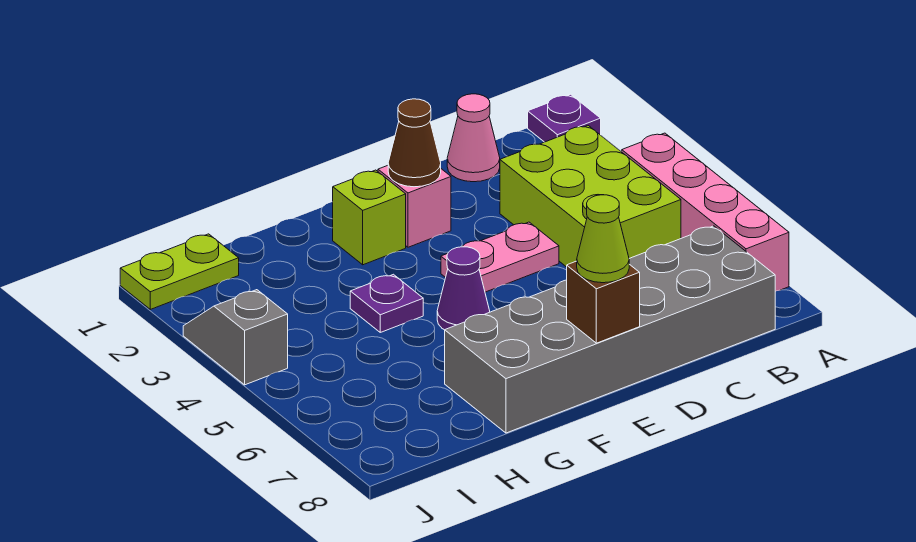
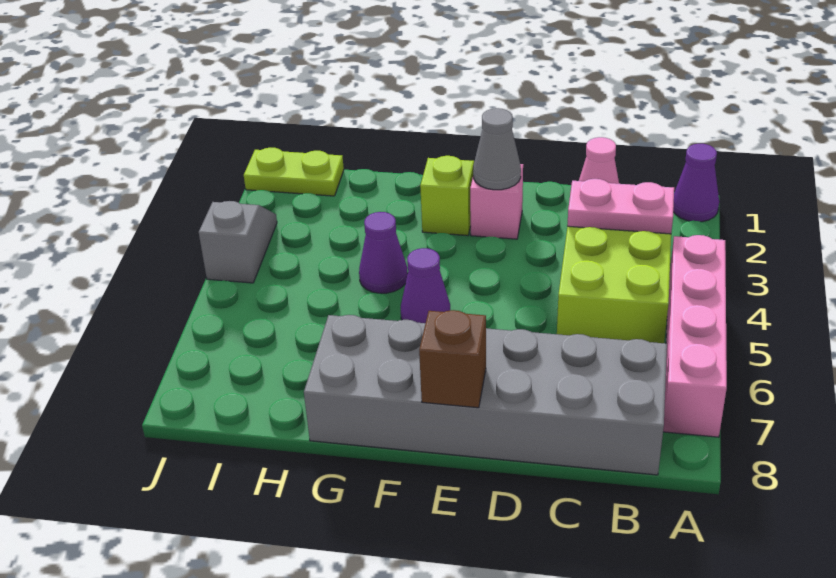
purple plate A1 level 1 -> purple cone A1 level 1
pink plate D4:E4 level 1 -> pink plate B3:C3 level 2
brown cone E2 level 2 -> grey cone E2 level 2
lime cone E8 level 3 -> none
purple plate G4 level 1 -> purple cone G4 level 1

